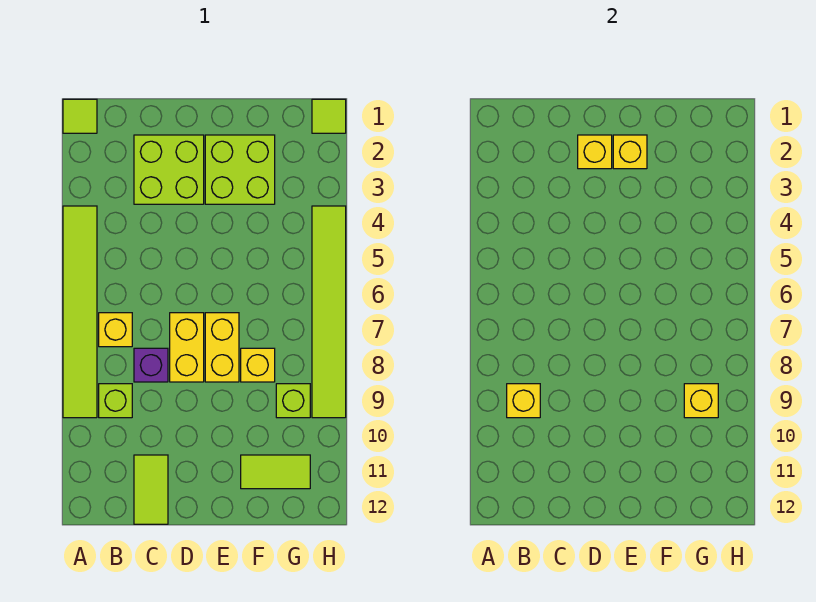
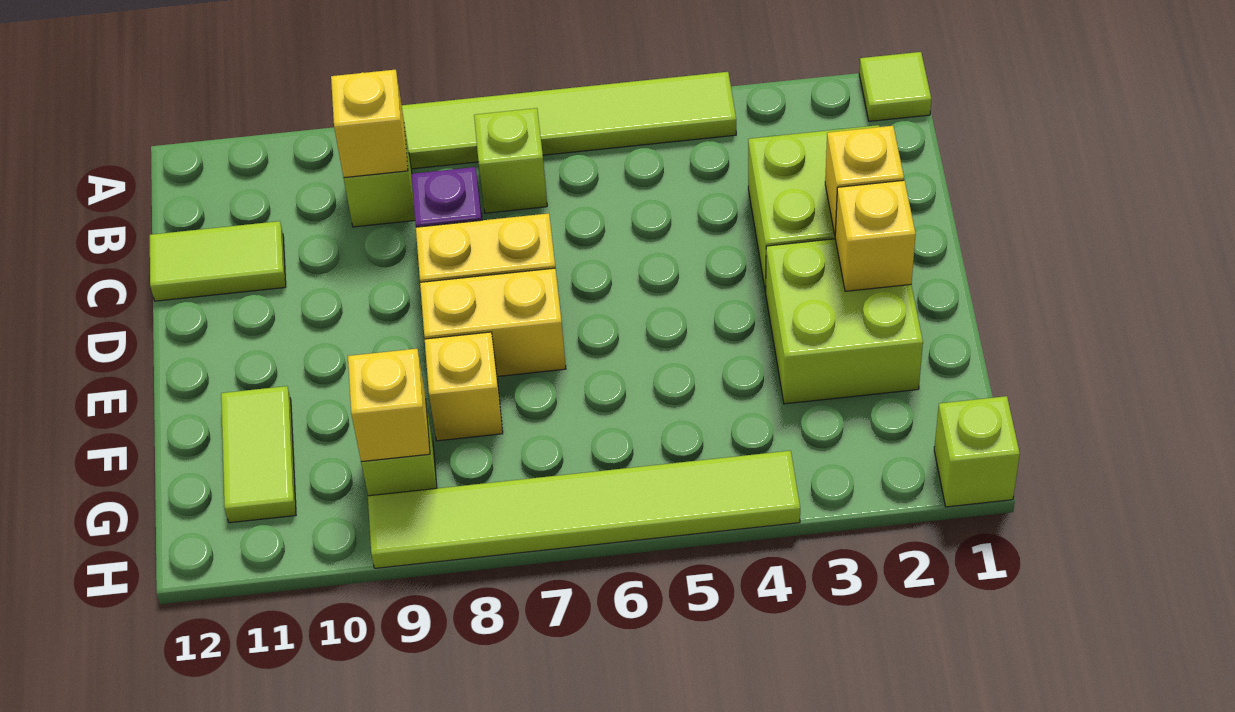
yellow brick B7 level 1 -> lime brick B7 level 1
lime tile H1 level 1 -> lime brick H1 level 1

